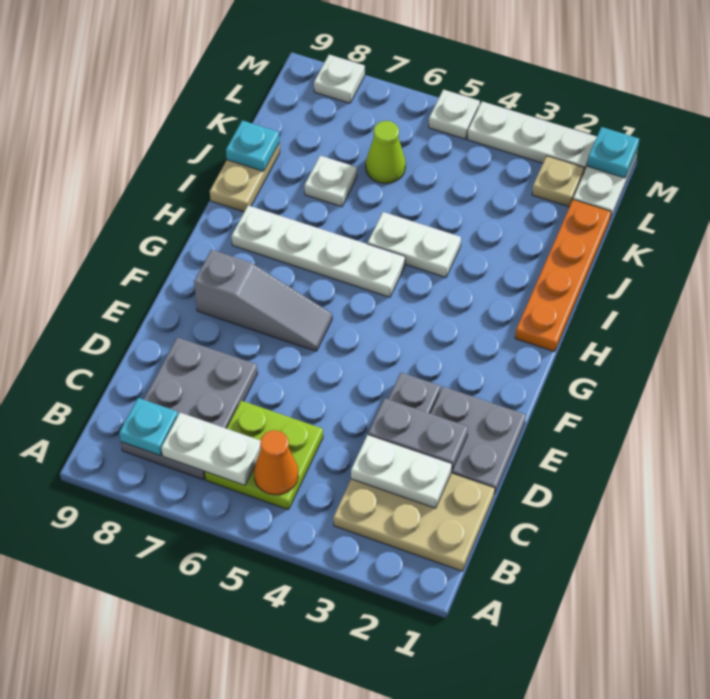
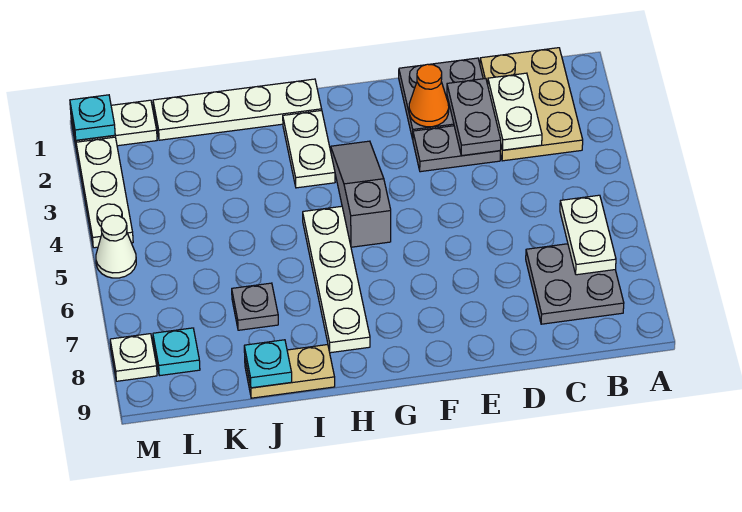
lime plate B5:C6 level 1 -> none
orange cone B5 level 2 -> orange cone E2 level 2
grey plate B7:D8 level 1 -> grey plate B7:C8 level 1
cyan plate B8 level 2 -> cyan plate L8 level 1
grey slope F6:F8 level 1 top 8 -> grey slope G3:G5 level 1 top 5
orange plate H1:K1 level 1 -> white plate H1:K1 level 1
white plate I4:I5 level 1 -> white plate H2:H3 level 1
white plate J7 level 1 -> grey plate J7 level 1
lime cone K6 level 1 -> none
tan plate L2 level 1 -> none
white plate M5 level 1 -> white cone M5 level 1

